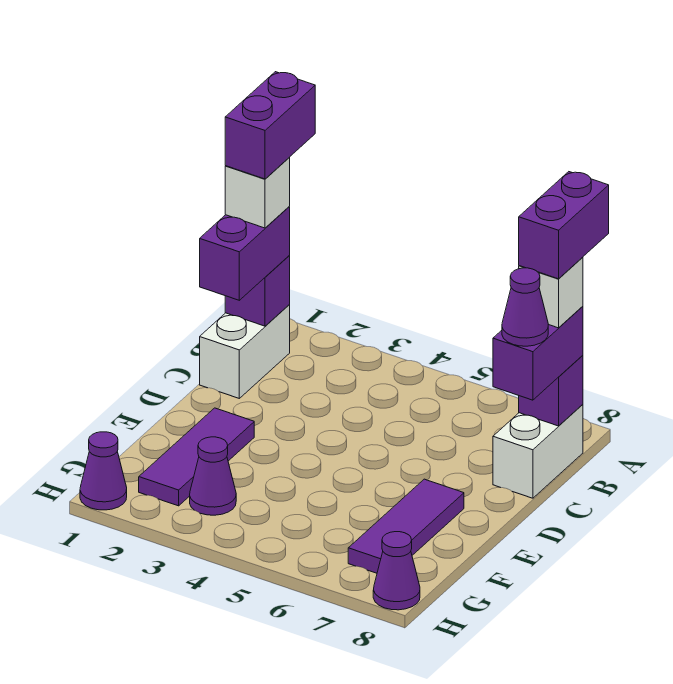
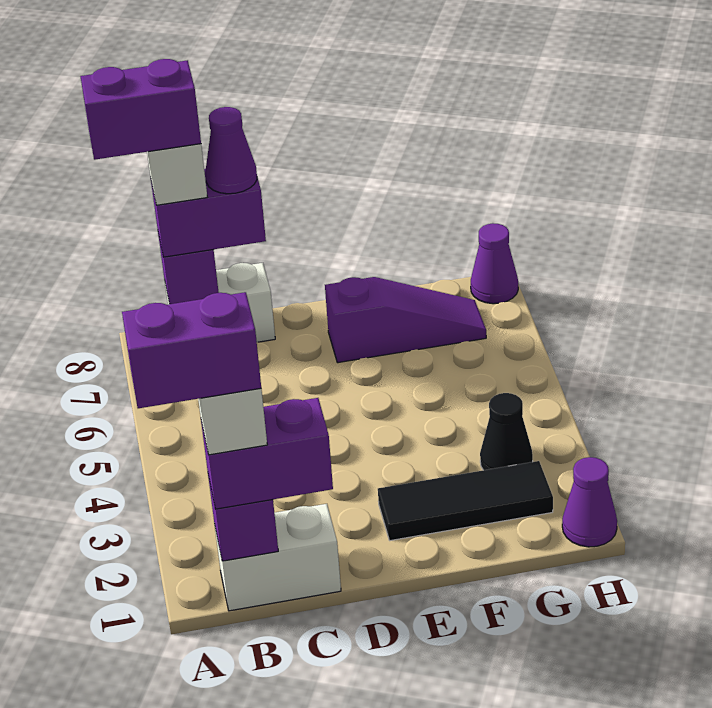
purple tile E2:G2 level 1 -> black tile E2:G2 level 1
purple tile E7:G7 level 1 -> purple slope E7:G7 level 1 top E
purple cone G3 level 1 -> black cone G3 level 1

